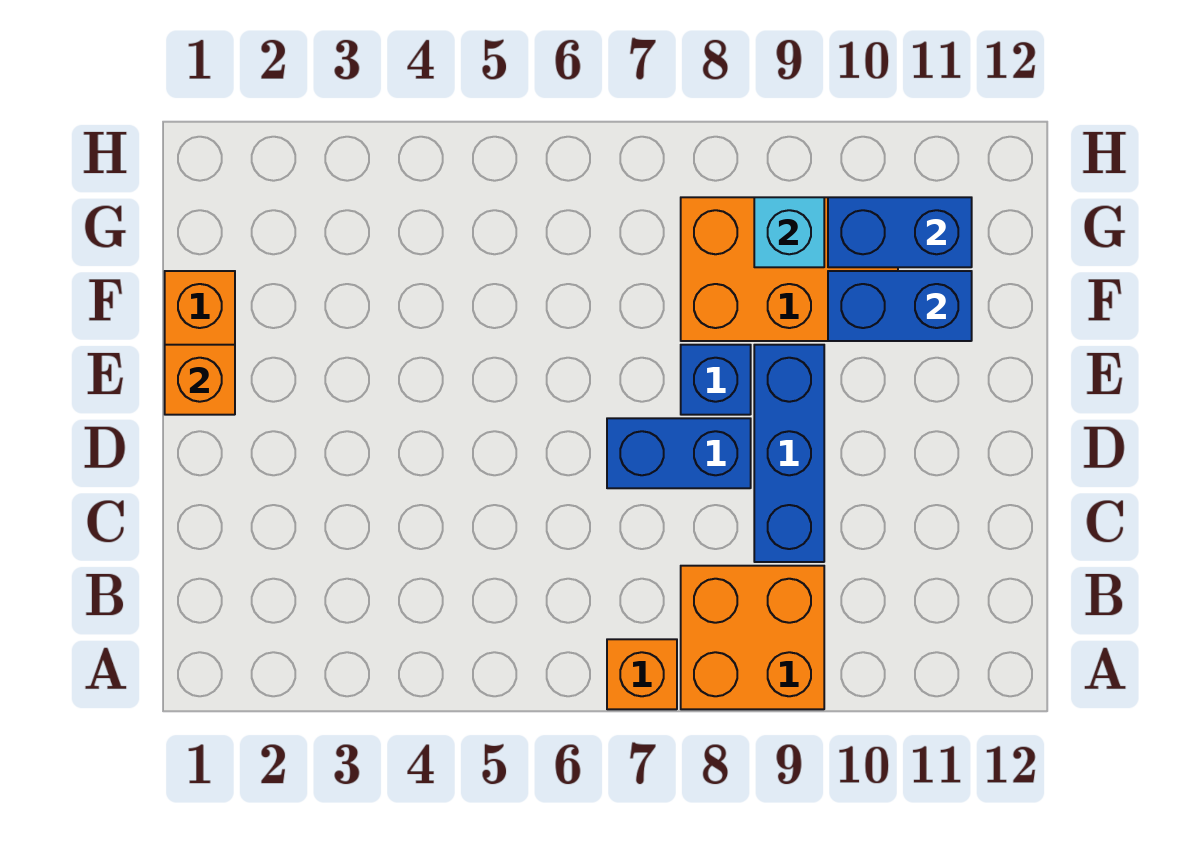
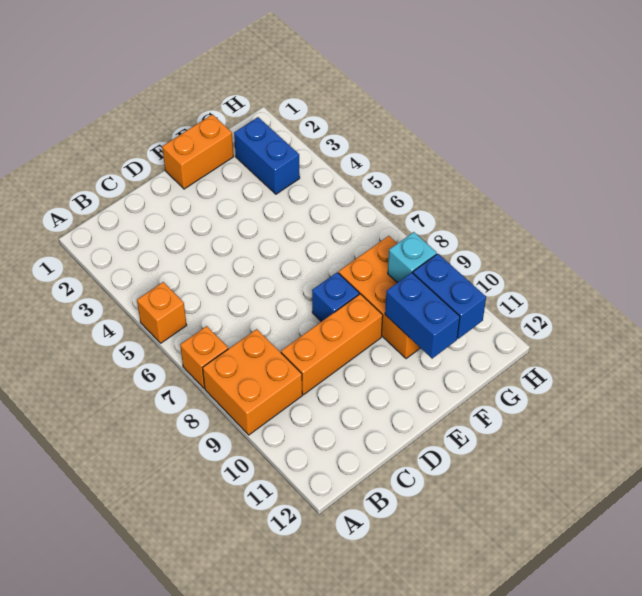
blue brick C9:E9 level 1 -> orange brick C9:E9 level 1
blue brick D7:D8 level 1 -> blue brick G2:G3 level 1
orange brick E1 level 2 -> orange brick A5 level 1

